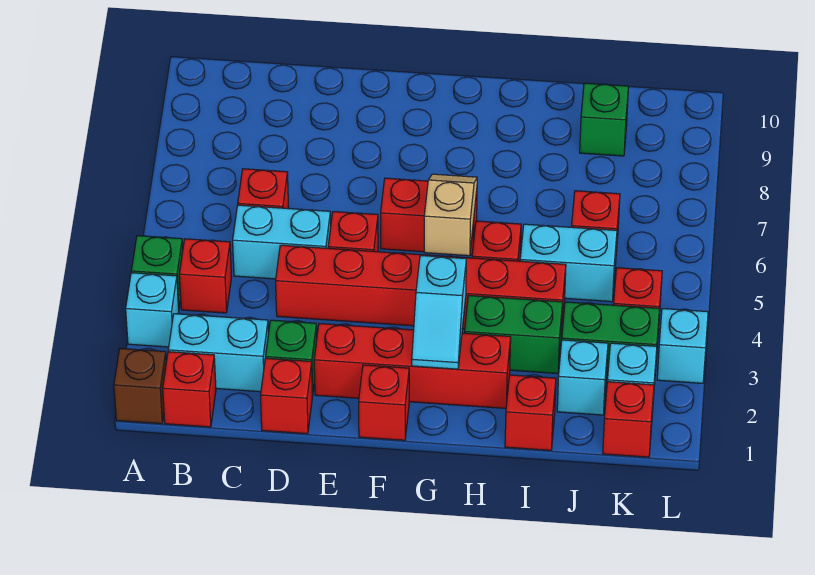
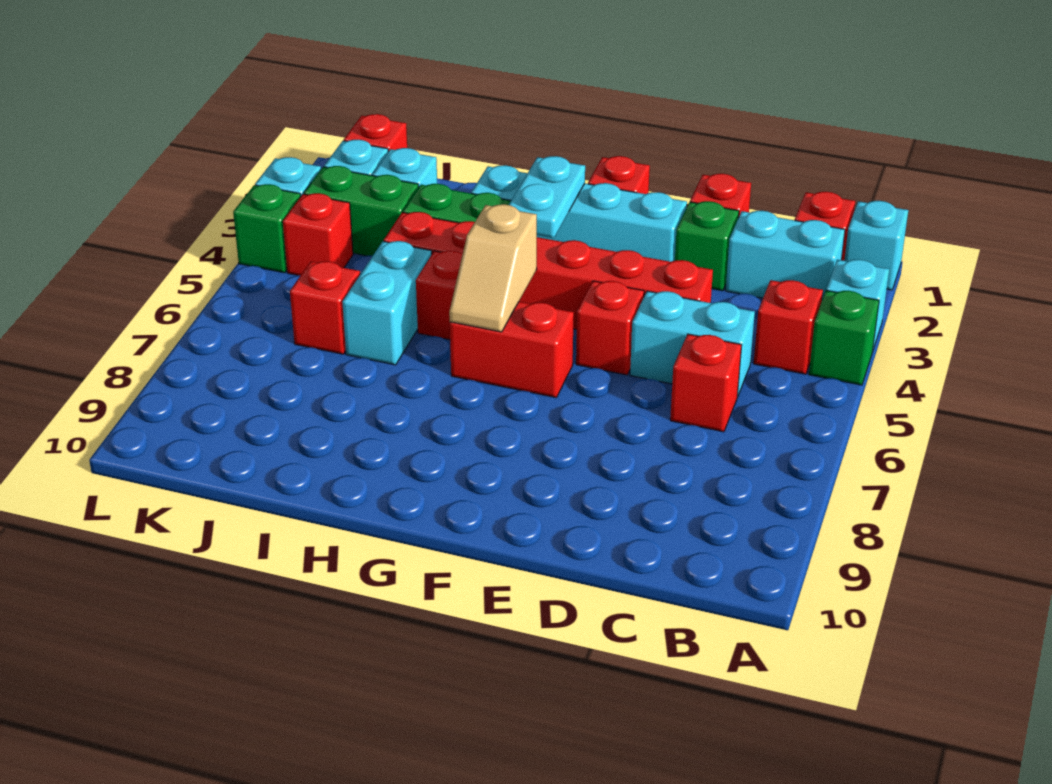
brown brick A1 level 1 -> cyan brick A1 level 1
red brick E2:H2 level 1 -> cyan brick E2:H2 level 1
cyan slope G2:G3 level 2 top 3 -> cyan plate G2:G3 level 2
red brick I1 level 1 -> none
cyan brick I5:J5 level 1 -> cyan brick I5:I6 level 1
green brick J9 level 1 -> green brick L4 level 1

